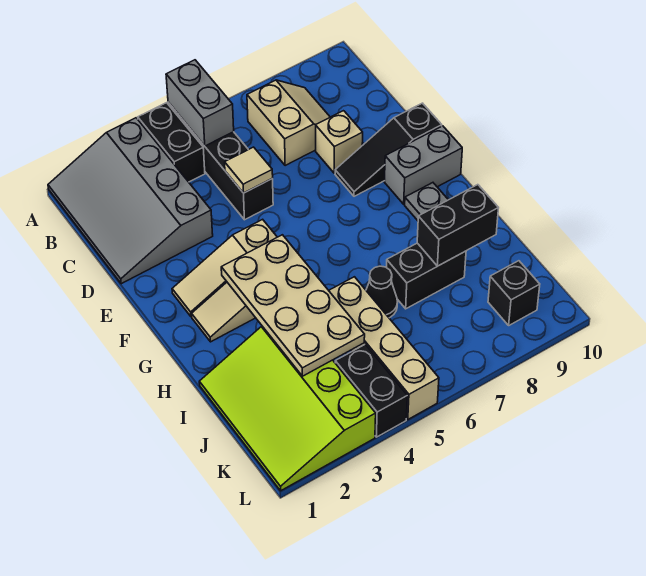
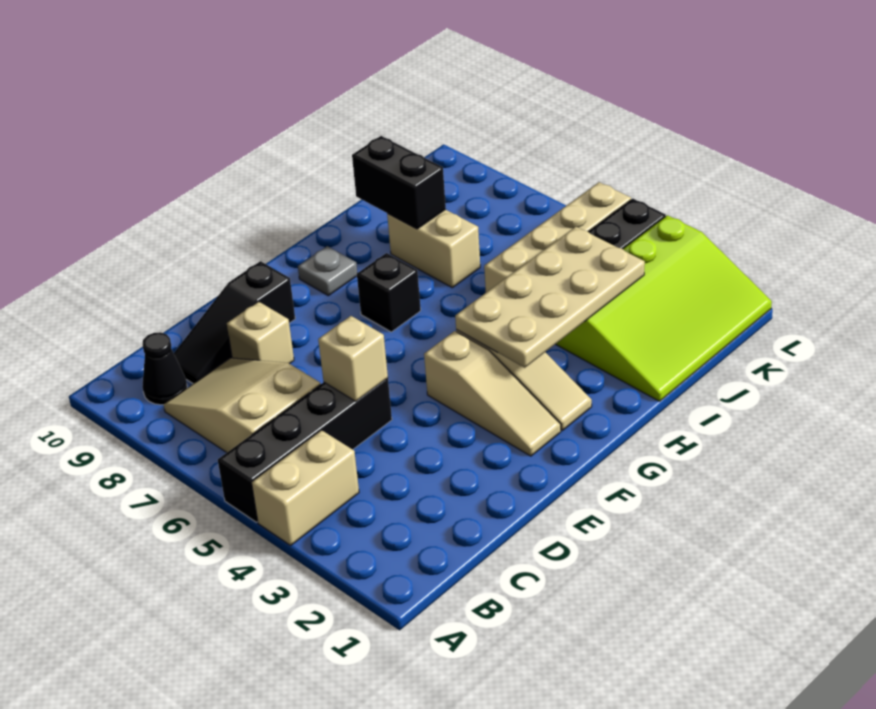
grey slope A1:D3 level 1 top 3 -> none
black brick A4:B4 level 1 -> tan brick A4:B4 level 1
grey brick A5:B5 level 2 -> none
tan slope B7:C8 level 1 top 7 -> tan slope B6:C8 level 1 top 6
tan tile D5 level 2 -> tan brick D5 level 2
black slope E8:E10 level 1 top 10 -> black slope C9:E9 level 1 top E
grey brick F9:F10 level 1 -> none
black cone I6 level 1 -> black cone B9 level 1
black brick I7:I8 level 1 -> tan brick I7:I8 level 1
black brick K9 level 1 -> black brick G7 level 1

